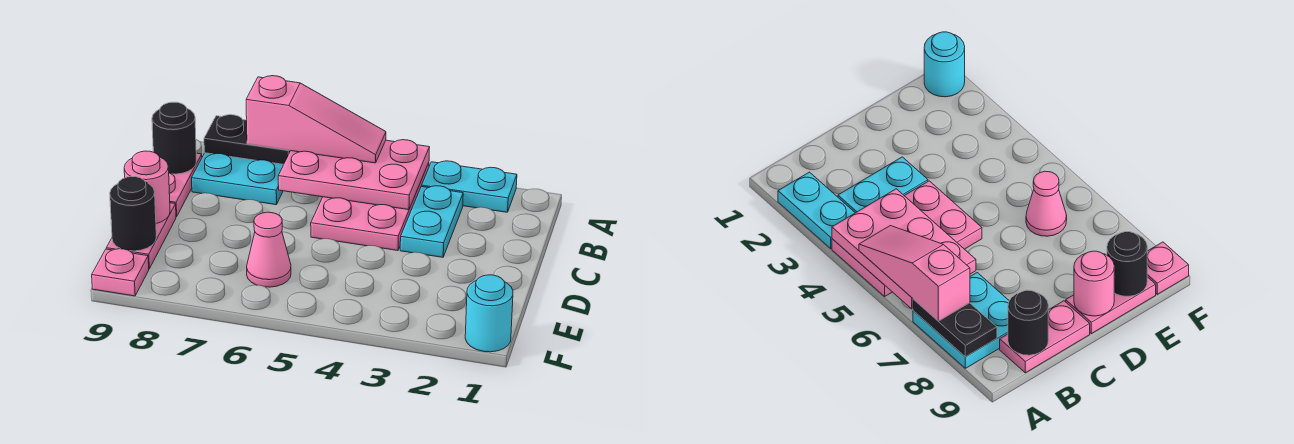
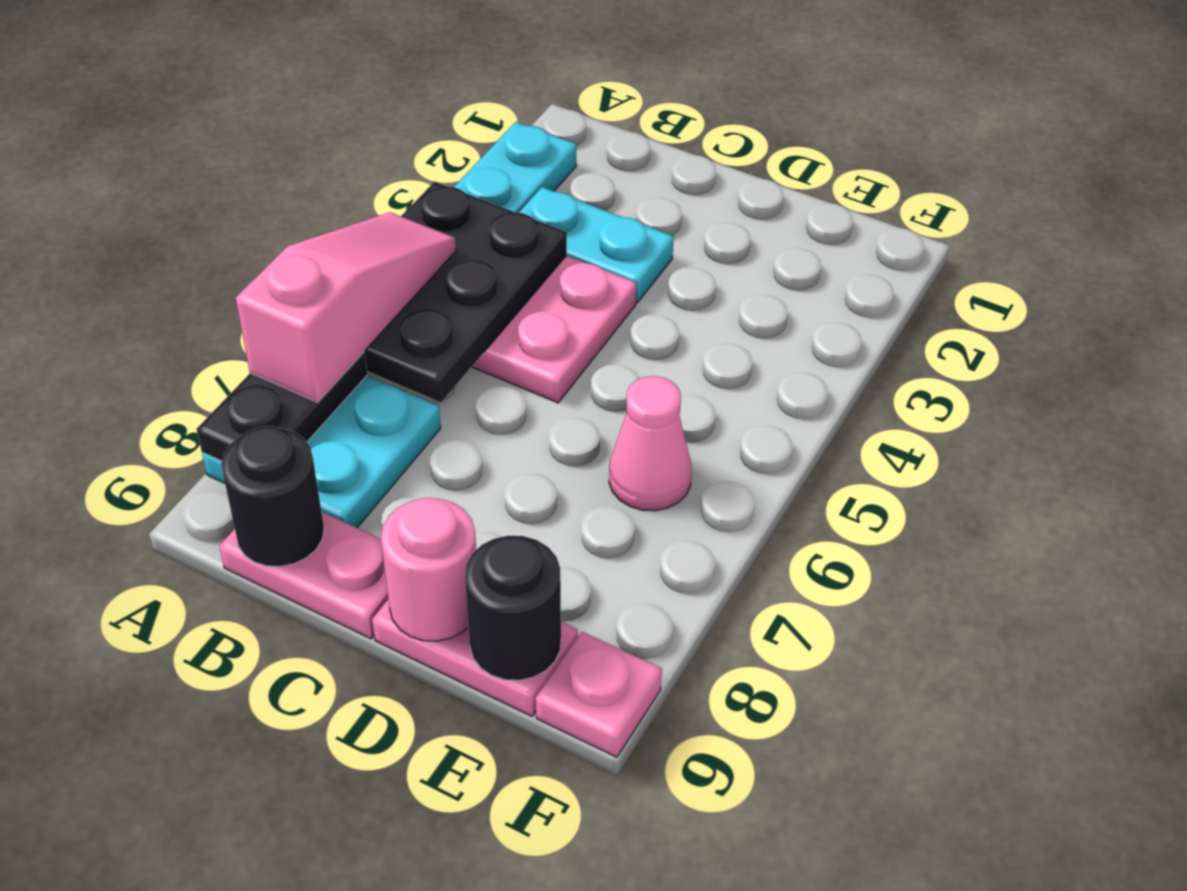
pink plate A4:B6 level 2 -> black plate A4:B6 level 2
cyan round brick F1 level 1 -> none

